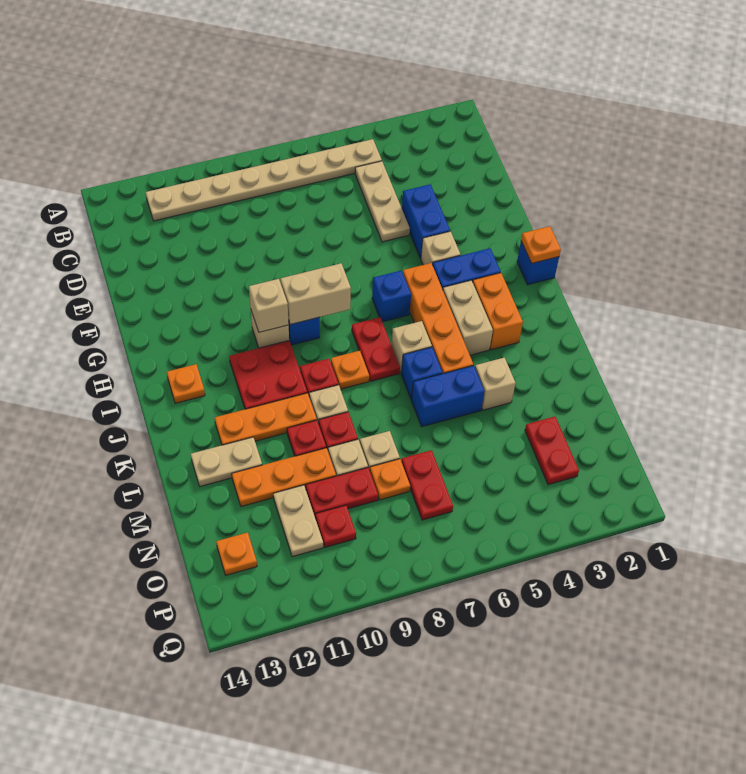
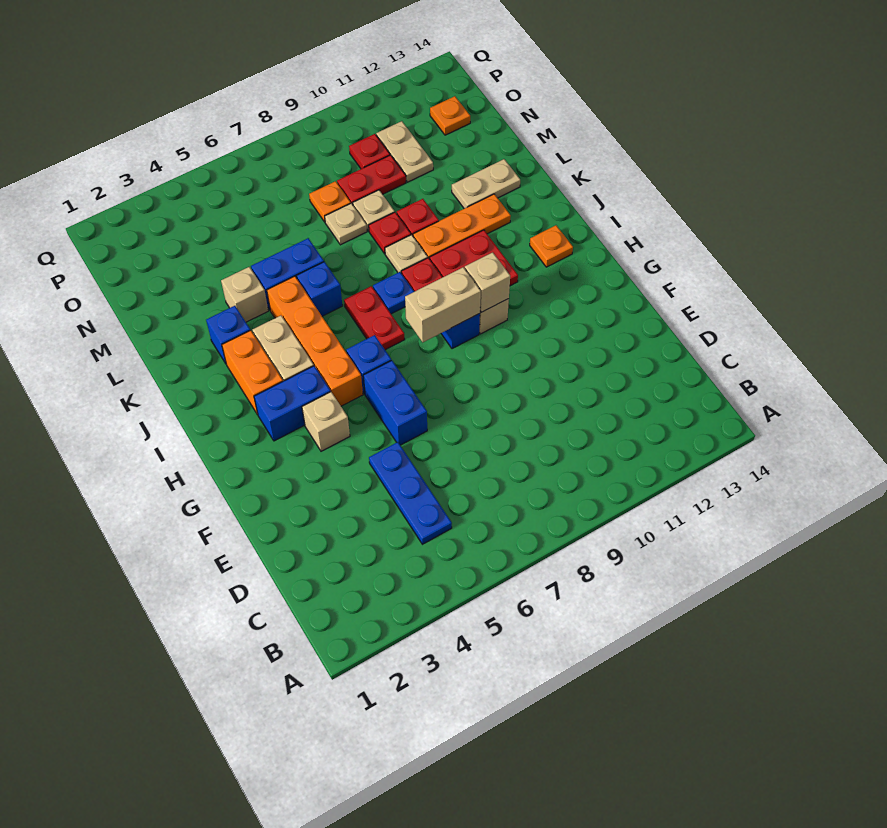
tan plate B5:B12 level 1 -> none
tan plate C5:E5 level 1 -> blue plate C5:E5 level 1
blue brick E4:F4 level 1 -> blue brick F6:G6 level 1
blue brick H1 level 1 -> blue brick K3 level 1
orange plate H1 level 2 -> none
tan brick J6 level 1 -> none
orange plate J8 level 1 -> blue plate J8 level 1
orange plate M10:M12 level 1 -> none
red plate N3:O3 level 1 -> none
red plate N7:O7 level 1 -> none

